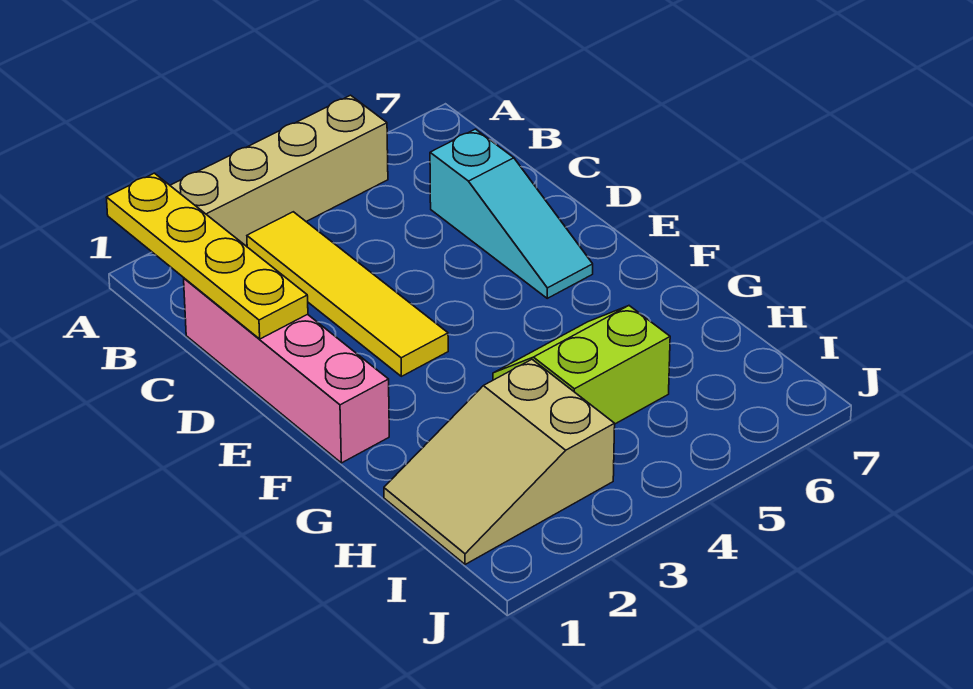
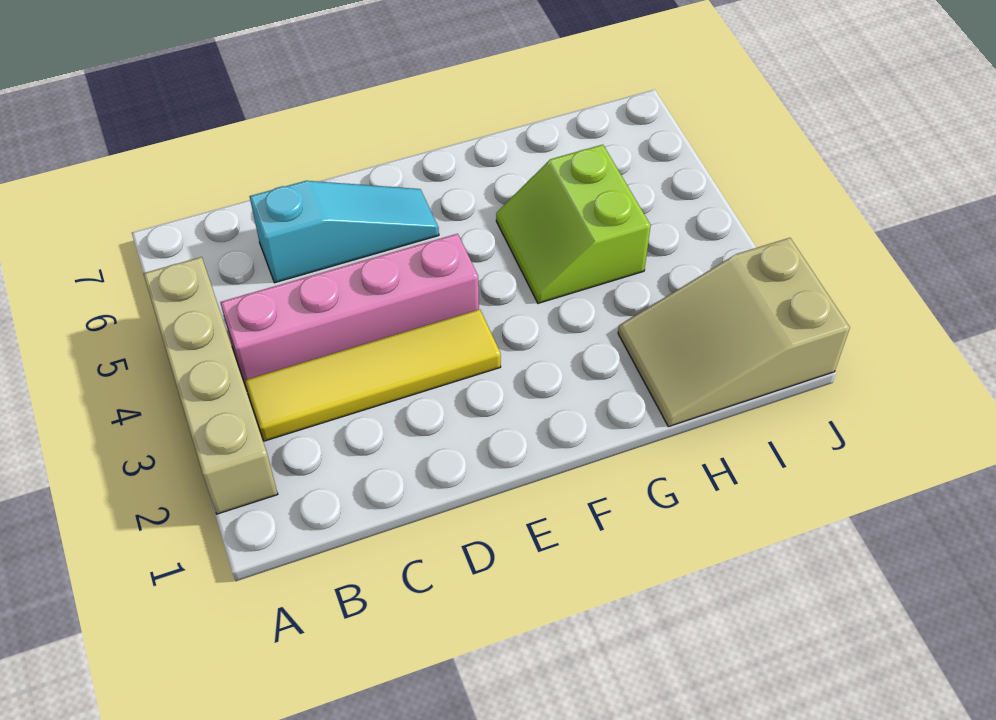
yellow plate A1:D1 level 2 -> none
pink brick C1:F1 level 1 -> pink brick B4:E4 level 1
tan slope H1:I3 level 1 top 3 -> tan slope H1:J2 level 1 top J

